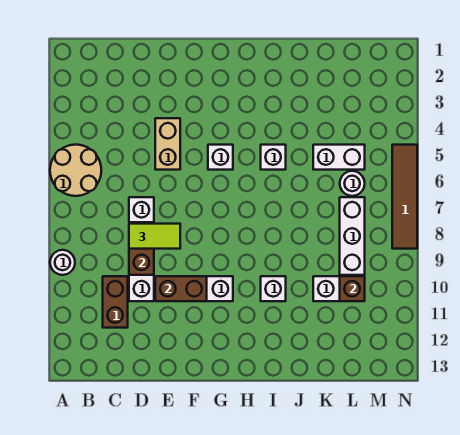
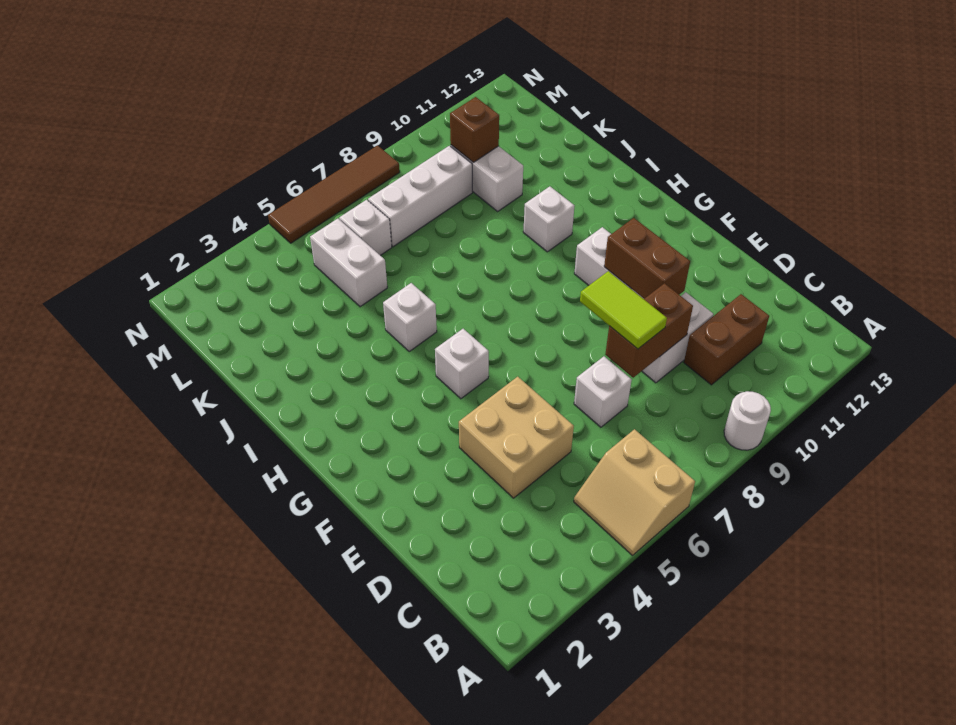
tan round brick A5:B6 level 1 -> tan slope A5:B6 level 1 top 6
tan brick E4:E5 level 1 -> tan brick D4:E5 level 1
white round brick L6 level 1 -> white brick L6 level 1

